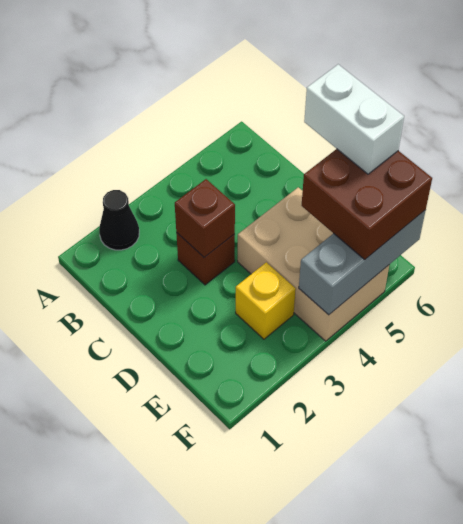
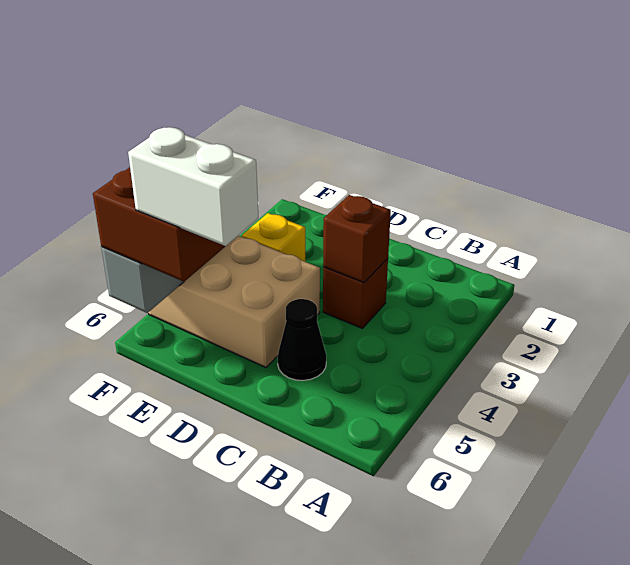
black cone A2 level 1 -> black cone C5 level 1

